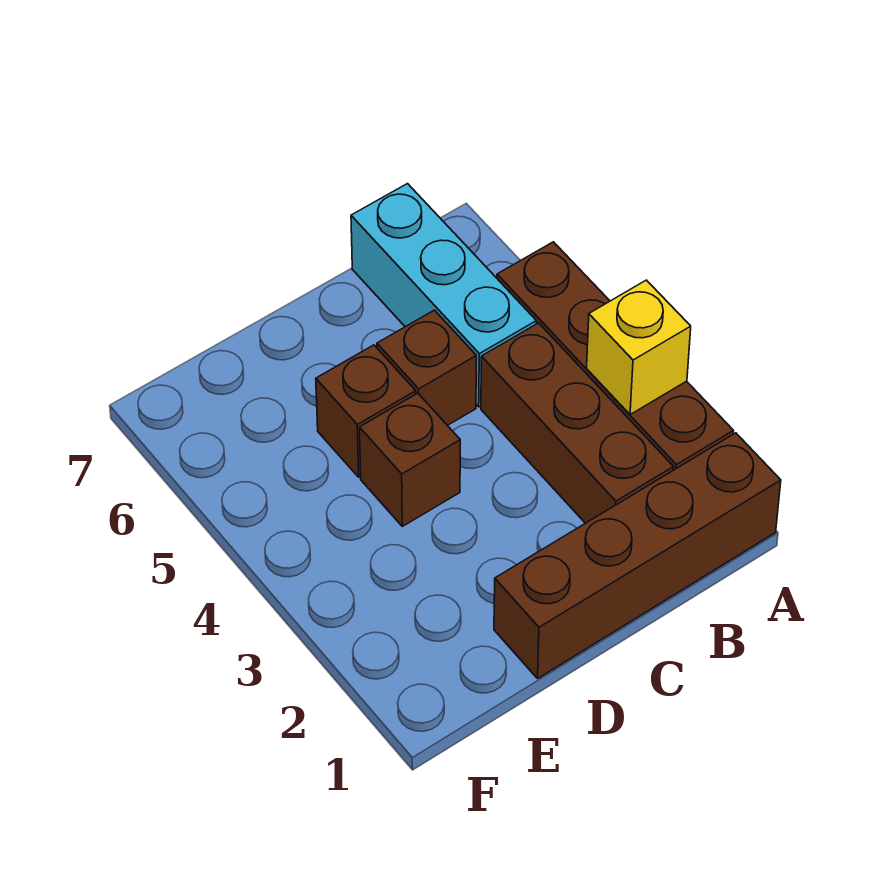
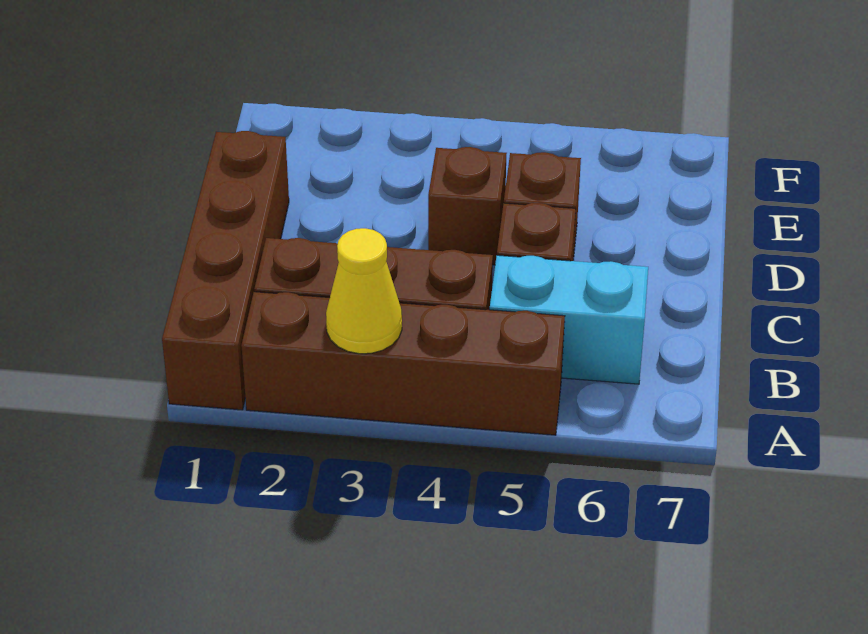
yellow brick A3 level 2 -> yellow cone A3 level 2
cyan brick B5:B7 level 1 -> cyan brick B5:B6 level 1

